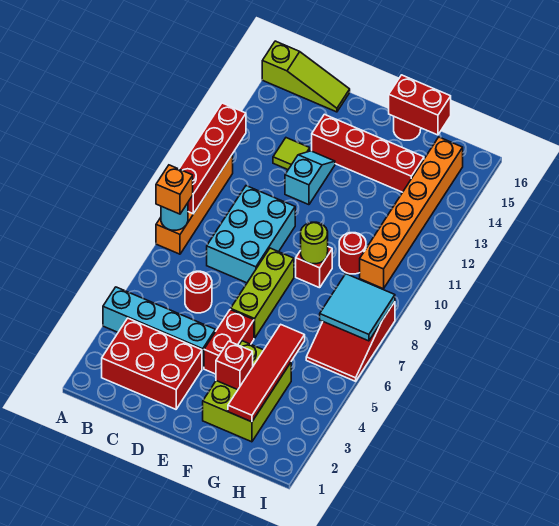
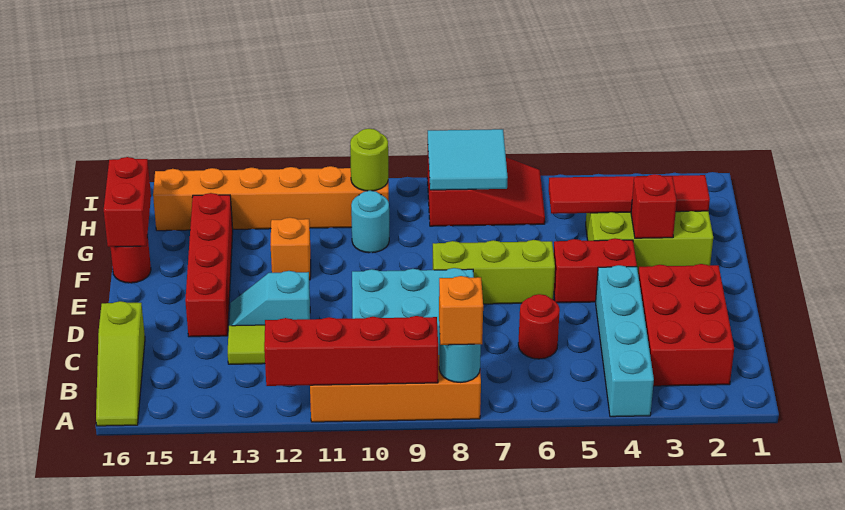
lime slope A16:C16 level 1 top A -> lime slope A16:C16 level 1 top C
red brick F9 level 1 -> none
lime round brick F9 level 2 -> lime round brick H10 level 2
none -> orange brick F12 level 1
red round brick G10 level 1 -> cyan round brick G10 level 1

